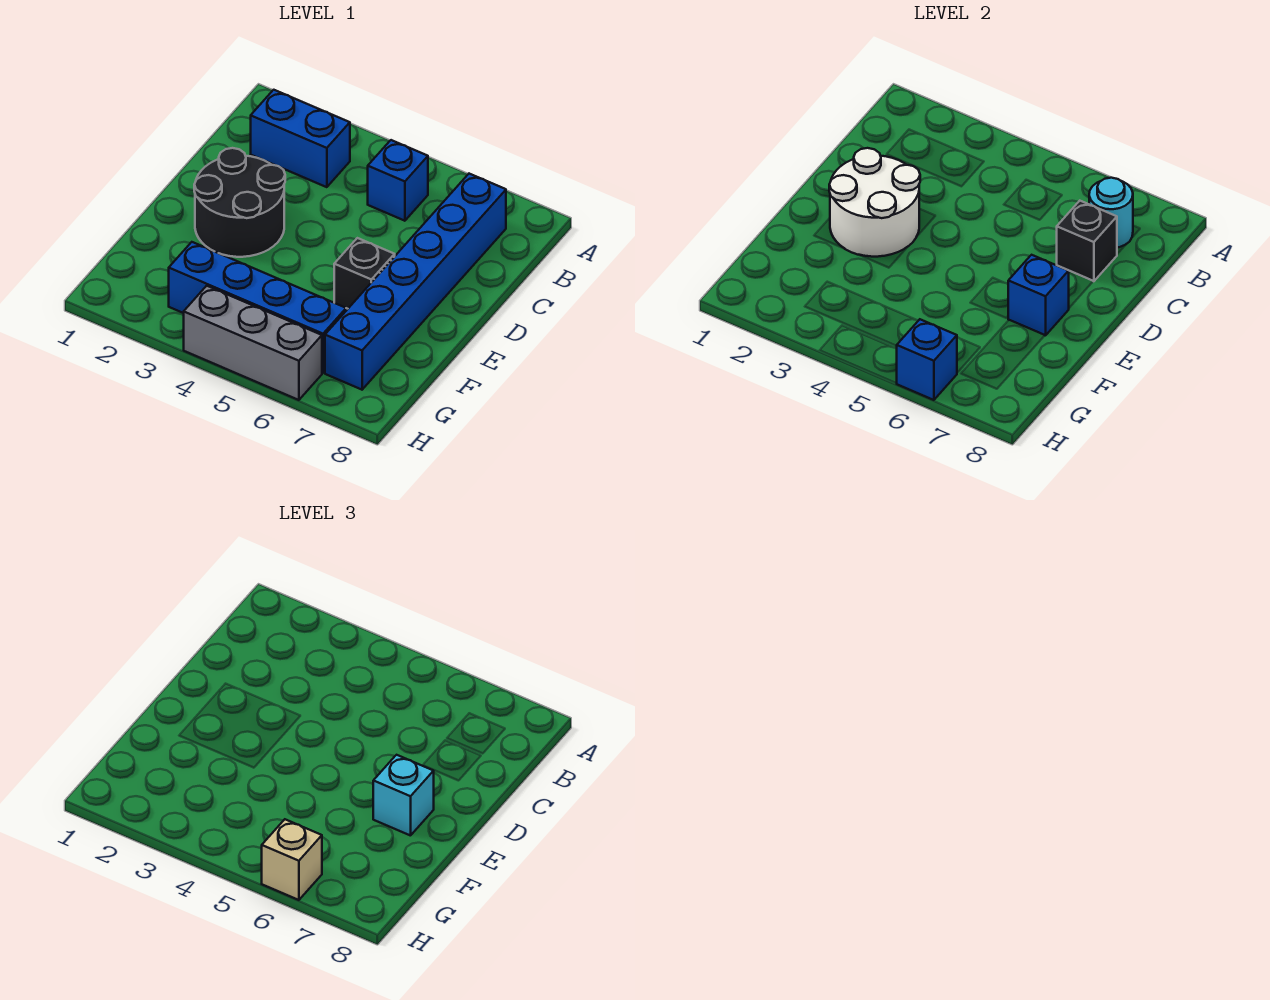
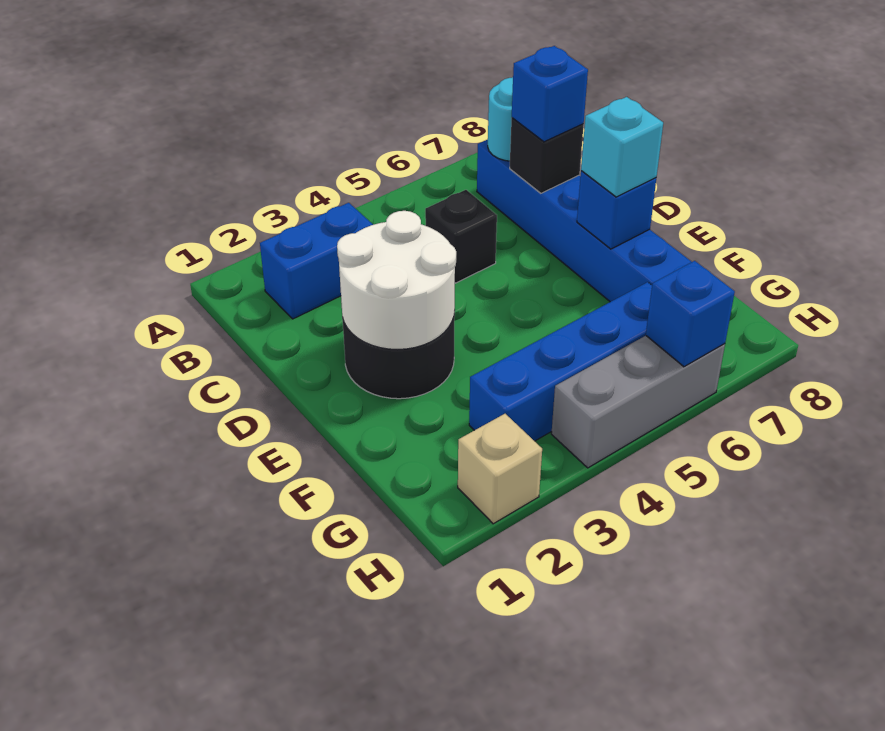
blue brick B5 level 1 -> blue brick C7 level 3
black brick E6 level 1 -> black brick C5 level 1
tan brick H6 level 3 -> tan brick H2 level 1

